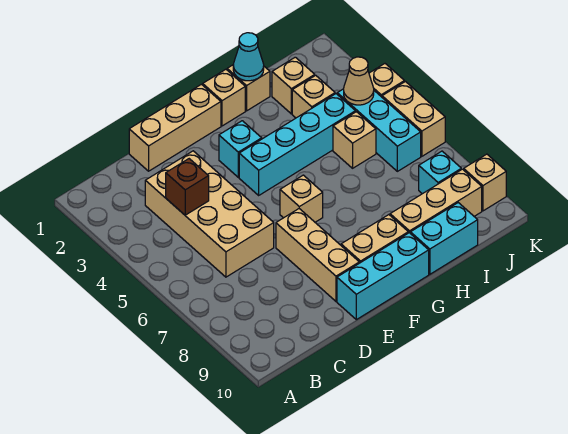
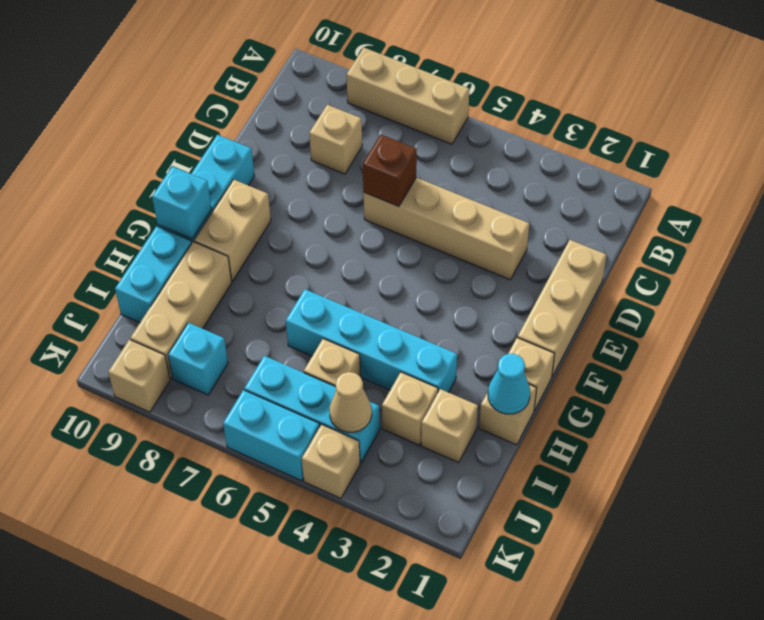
tan brick C3:D6 level 1 -> tan brick D3:D6 level 1
brown brick C4 level 2 -> brown brick D6 level 2
tan brick E7:E9 level 1 -> tan brick A6:A8 level 1
cyan brick F3 level 1 -> cyan brick G10 level 2
cyan brick F4:I4 level 1 -> cyan brick H3:H6 level 1
tan brick F6 level 1 -> tan brick C8 level 1
tan brick K5:K6 level 1 -> cyan brick K5:K6 level 1

